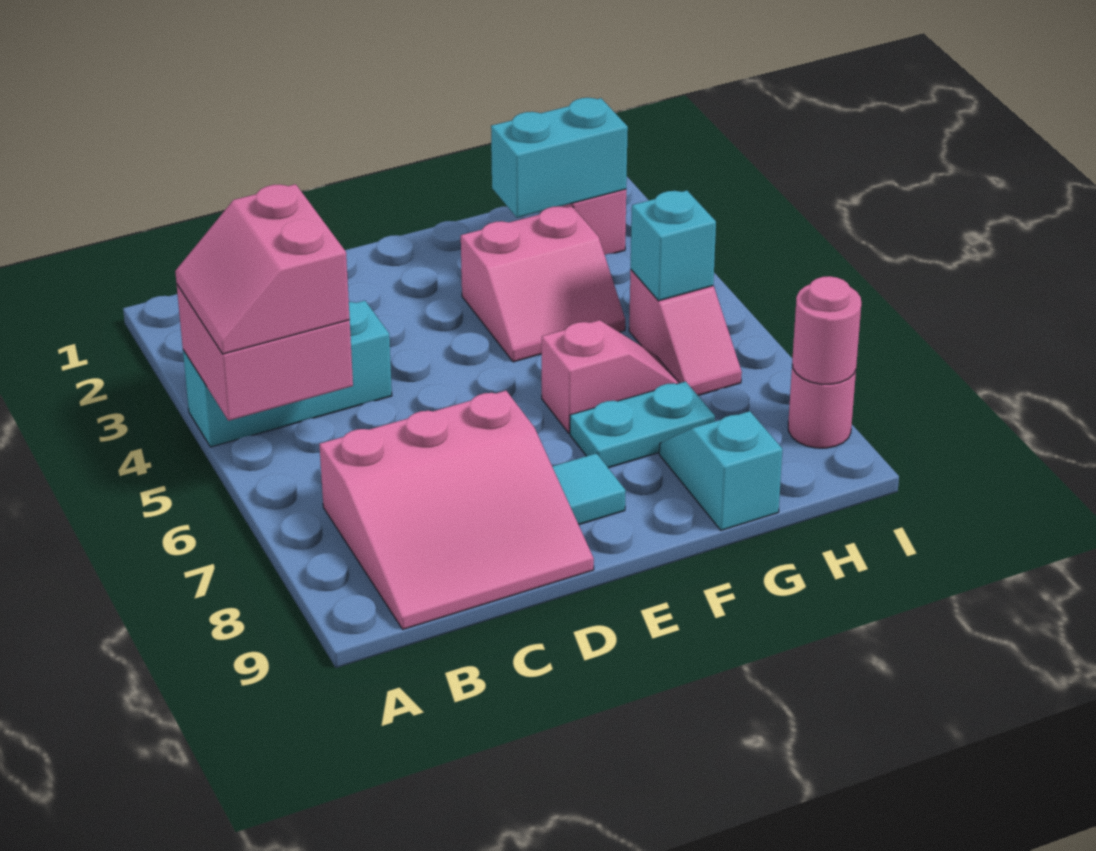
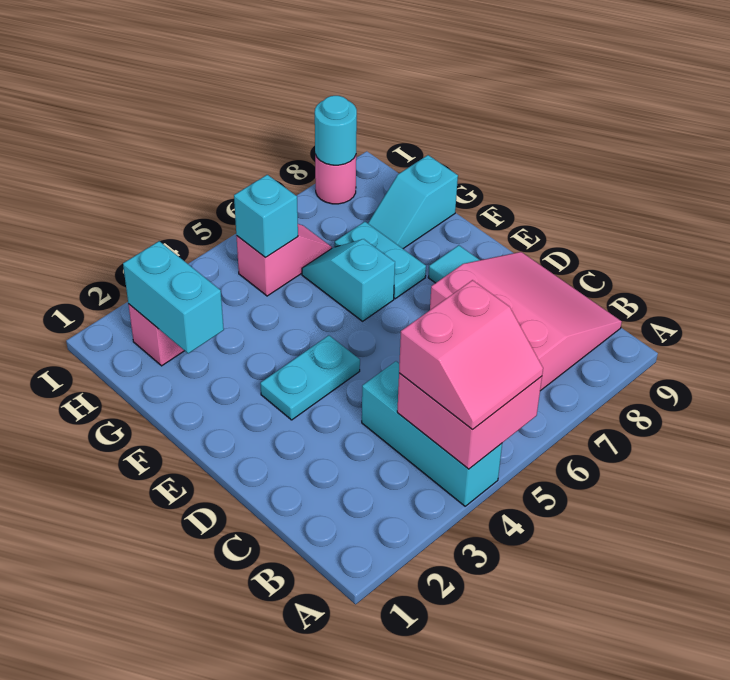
none -> cyan plate E3:E4 level 1
pink slope F3:G4 level 1 top 3 -> none
pink slope F6:G6 level 1 top F -> cyan slope F6:G6 level 1 top F
pink round brick I8 level 2 -> cyan round brick I8 level 2

